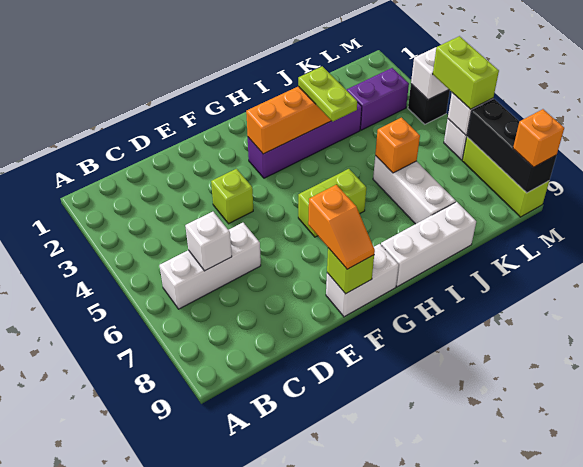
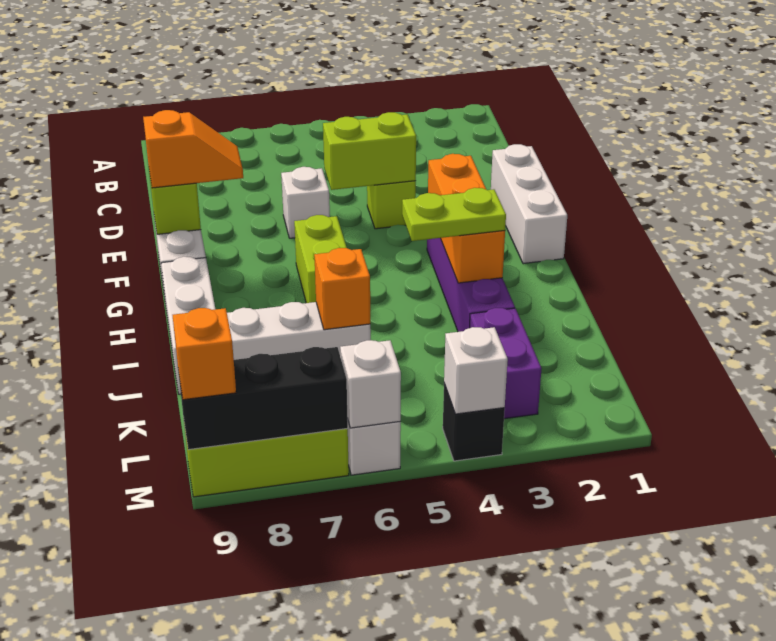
white brick B6:D6 level 1 -> white brick E1:G1 level 1
white brick C6 level 2 -> white brick E6 level 1
orange slope F8:F9 level 3 top 8 -> orange slope F8:F9 level 3 top 9
lime brick M5:M6 level 3 -> lime brick E4:E5 level 2

